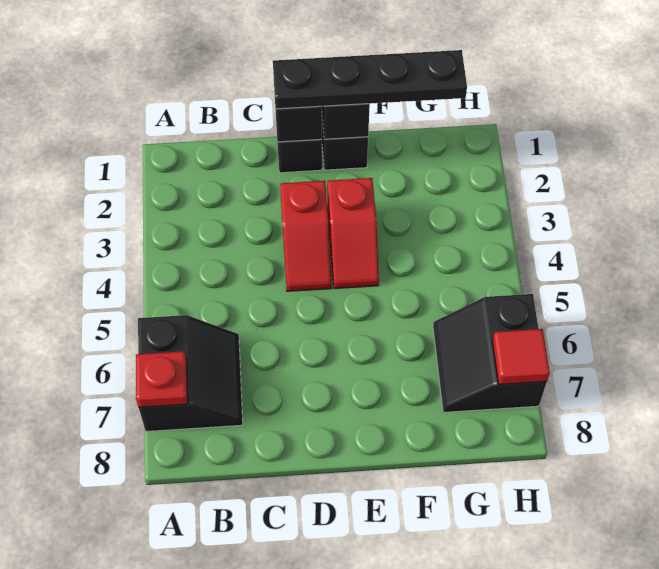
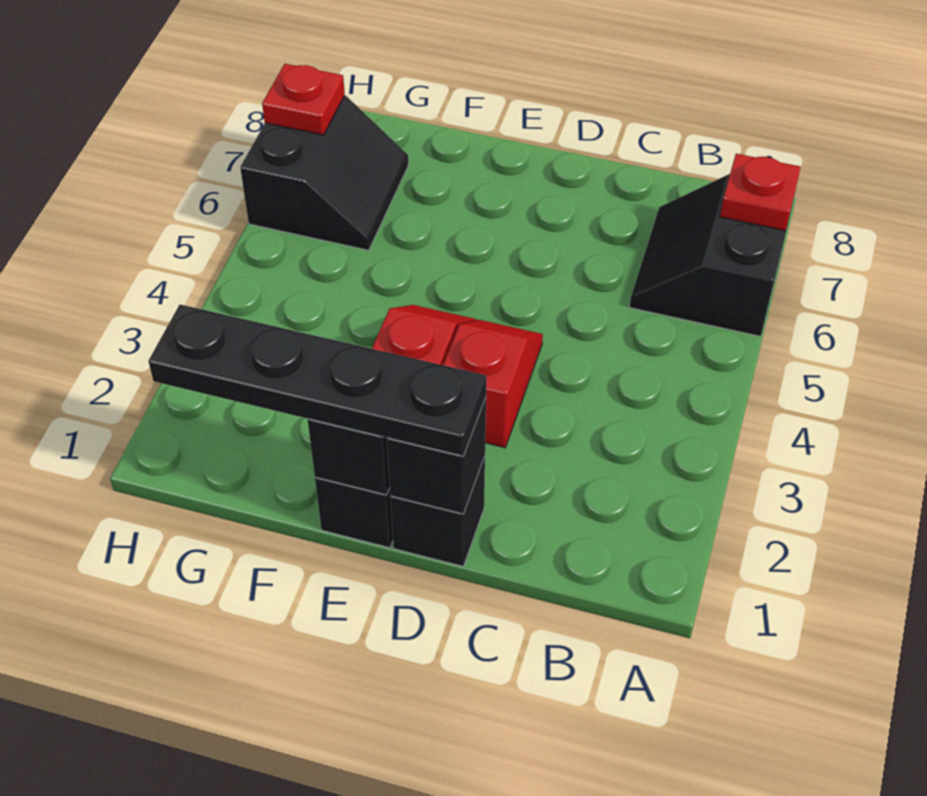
red tile H7 level 2 -> red plate H7 level 2

